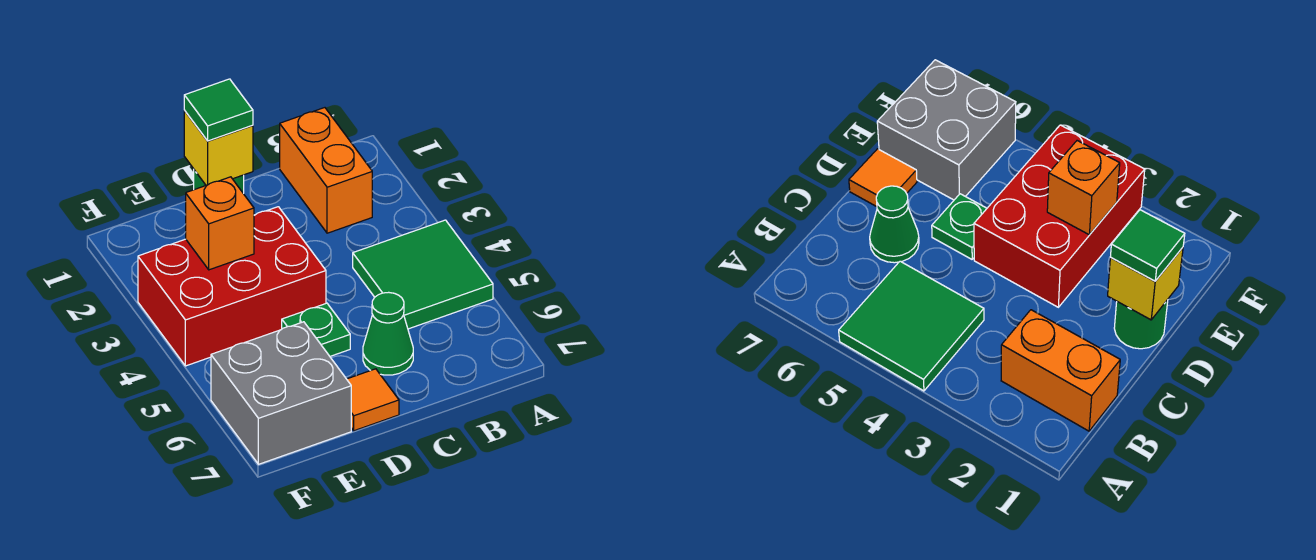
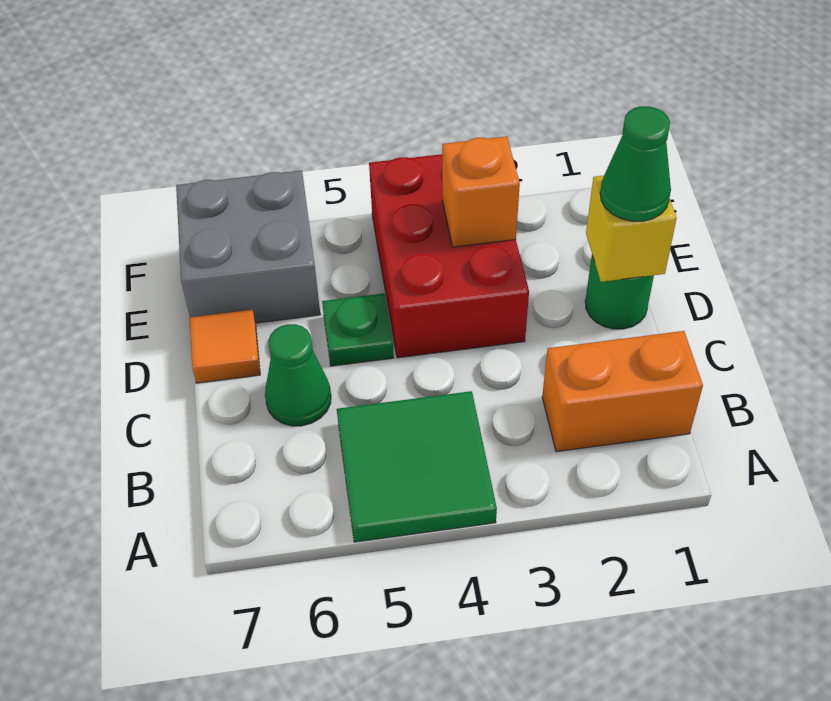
green tile D1 level 3 -> green cone D1 level 3

